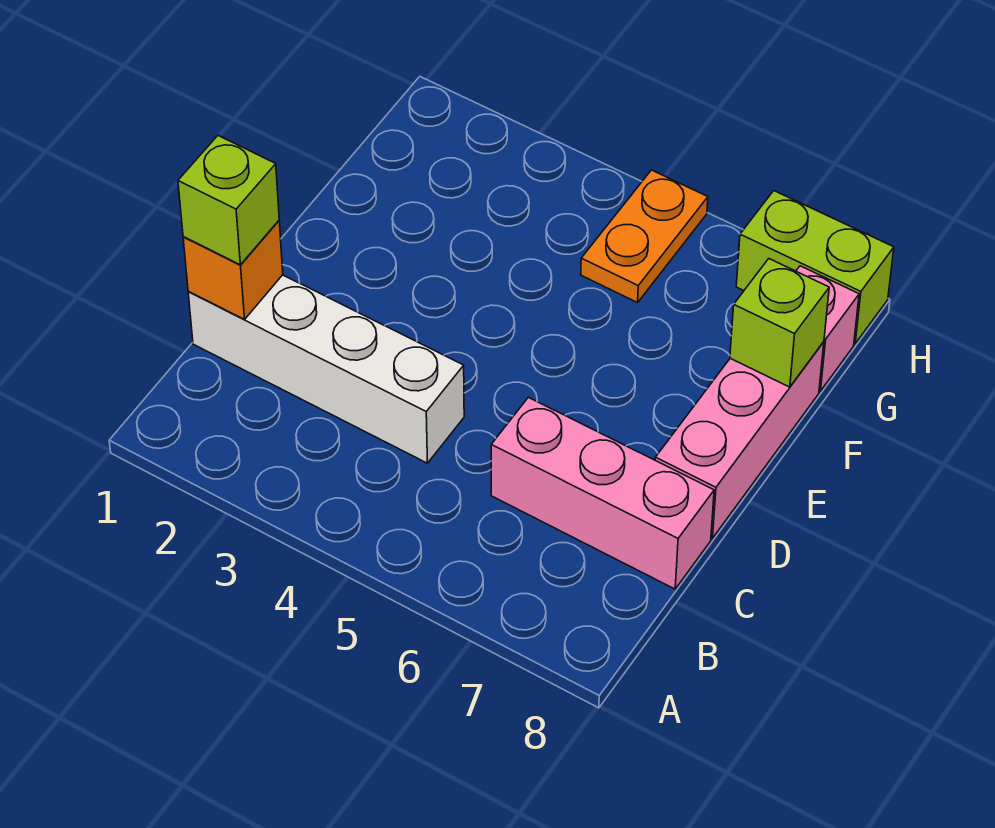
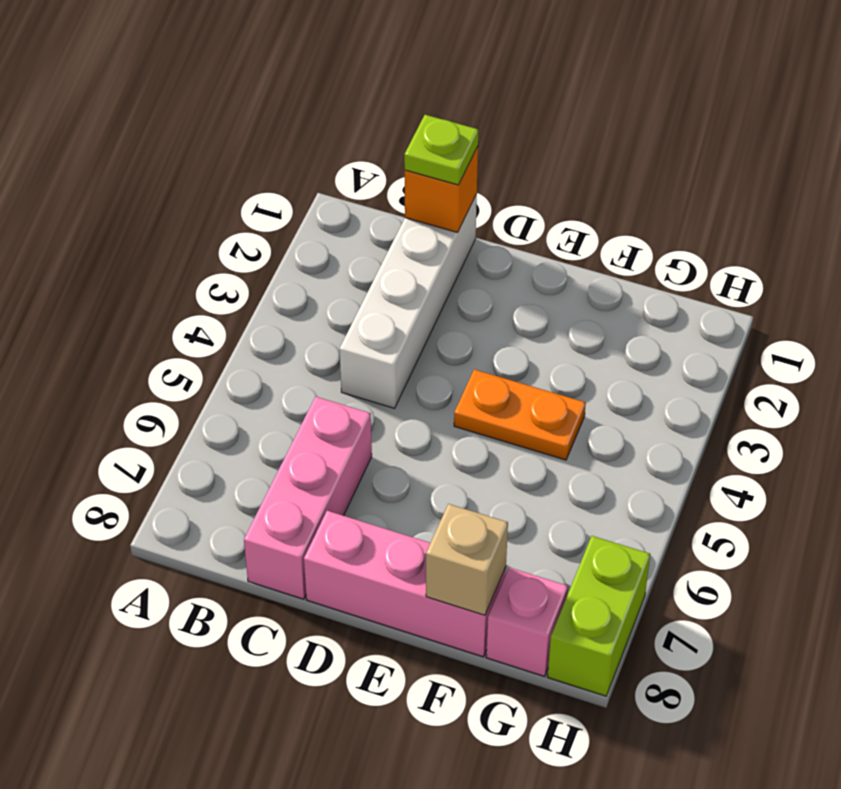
lime brick C1 level 3 -> lime plate C1 level 3
lime brick F8 level 2 -> tan brick F8 level 2
orange plate G5:H5 level 1 -> orange plate E4:F4 level 1

